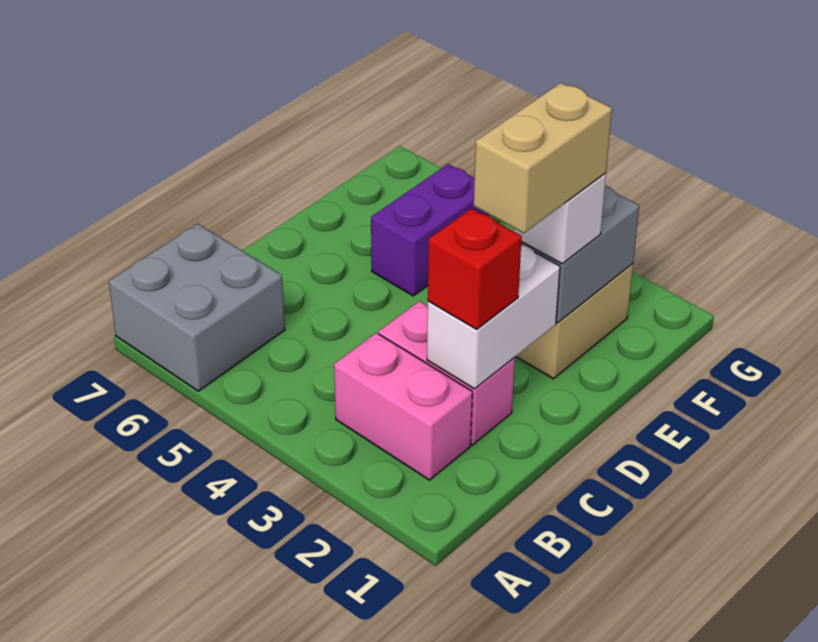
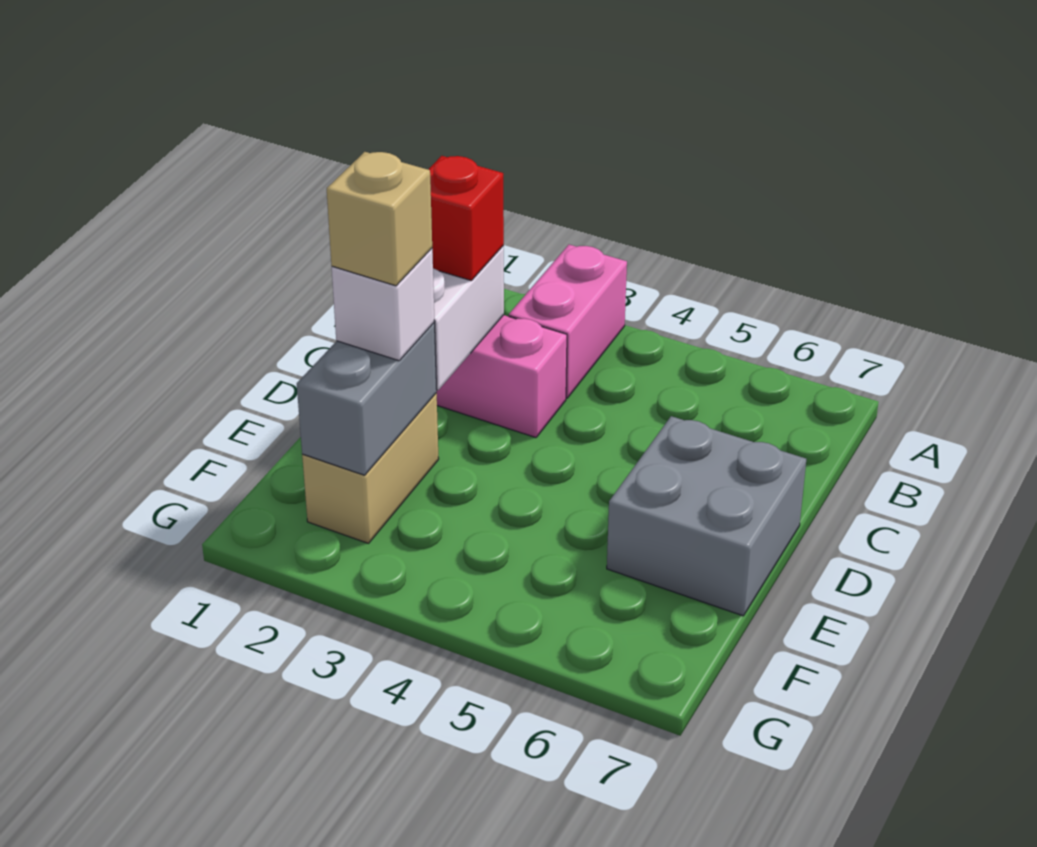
grey brick A6:B7 level 1 -> grey brick D6:E7 level 1
pink brick B2:B3 level 1 -> pink brick A3:B3 level 1
tan brick D2:E2 level 4 -> tan brick E2 level 4
purple brick E5:F5 level 1 -> none

